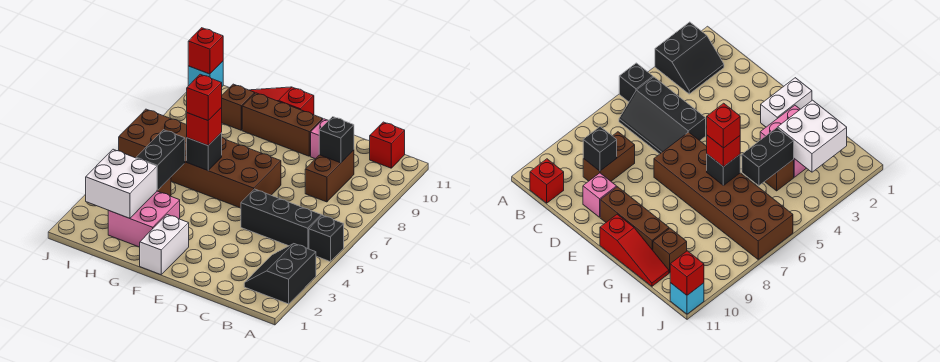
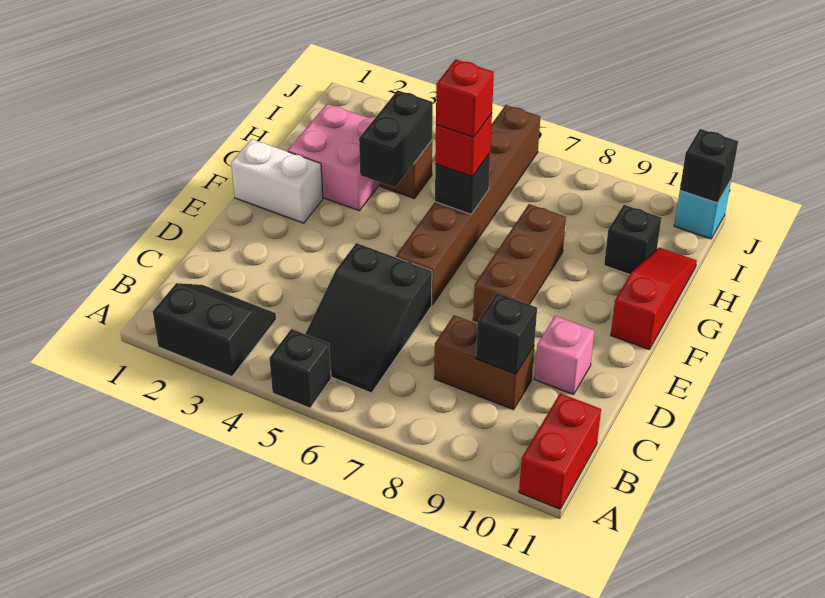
black slope B5:D6 level 1 top 5 -> black slope B5:D6 level 1 top D
red brick B11 level 1 -> red brick A11:B11 level 1
brown brick E6:J7 level 1 -> brown brick E6:J6 level 1
brown brick E10:G10 level 1 -> brown brick E8:G8 level 1
white brick H2:I3 level 2 -> none
black brick H4:H5 level 2 -> black brick G4:H4 level 2
brown brick H10 level 1 -> black brick H10 level 1
red brick J11 level 2 -> black brick J11 level 2

